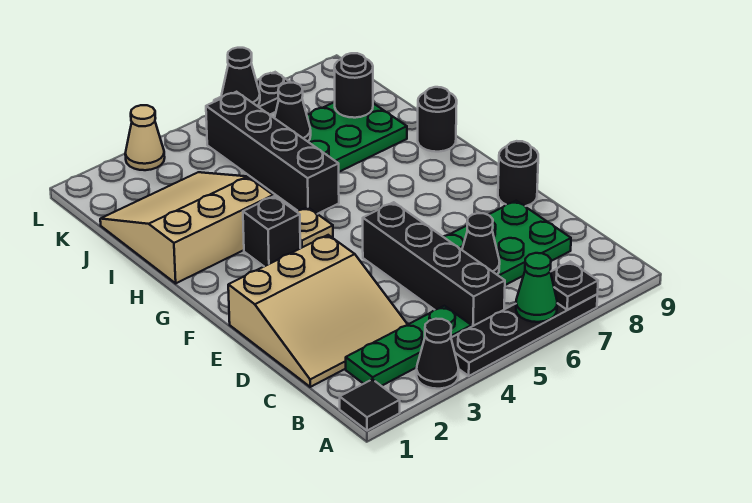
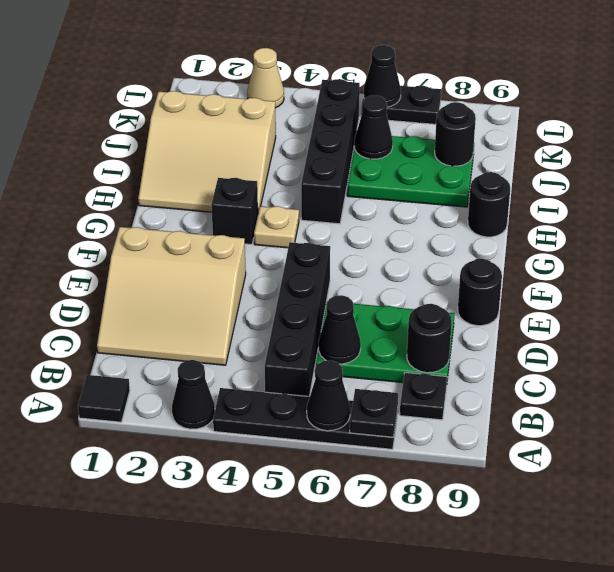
green cone A6 level 2 -> black cone A6 level 2
green plate B2:B4 level 1 -> none
none -> black plate B8 level 1
none -> black round brick C8 level 2
tan slope H1:J3 level 1 top H -> tan slope H1:J3 level 1 top J

